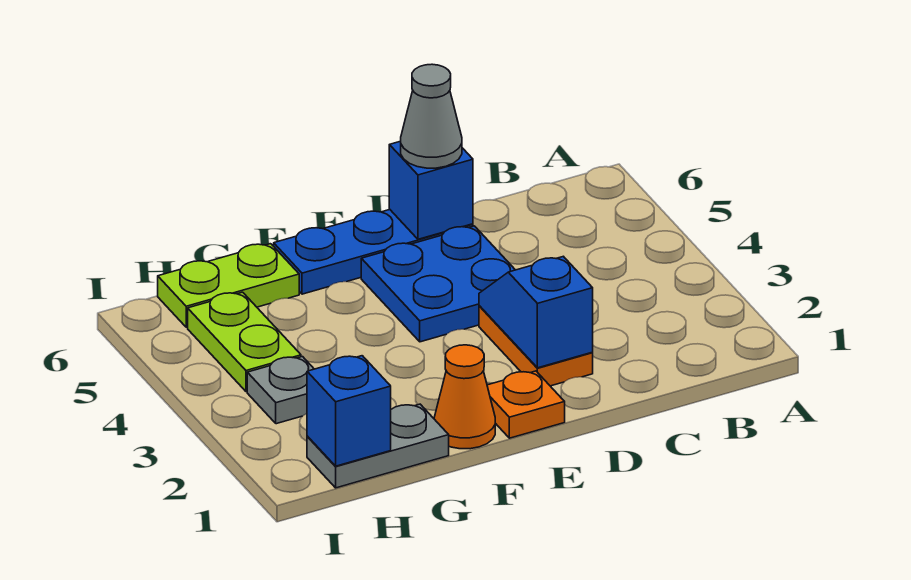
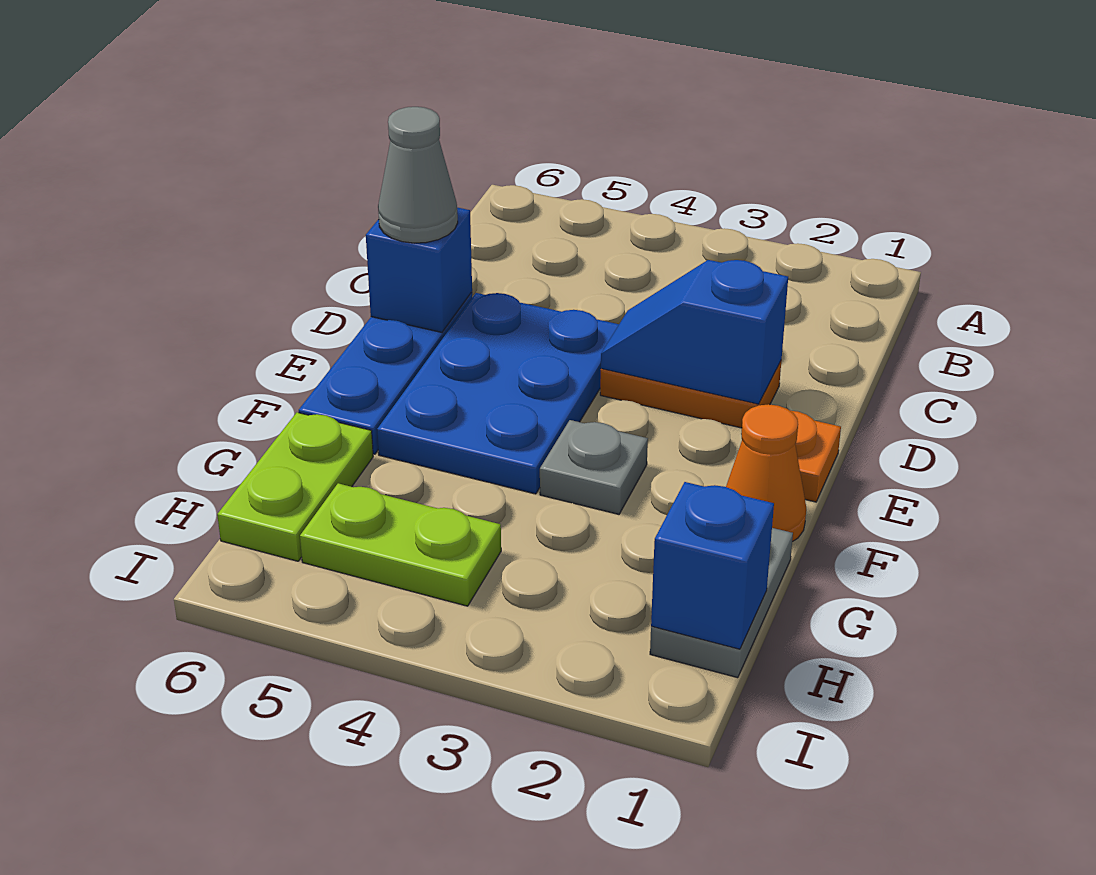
blue plate D4:E5 level 1 -> blue plate D4:F5 level 1
grey plate H3 level 1 -> grey plate F3 level 1

